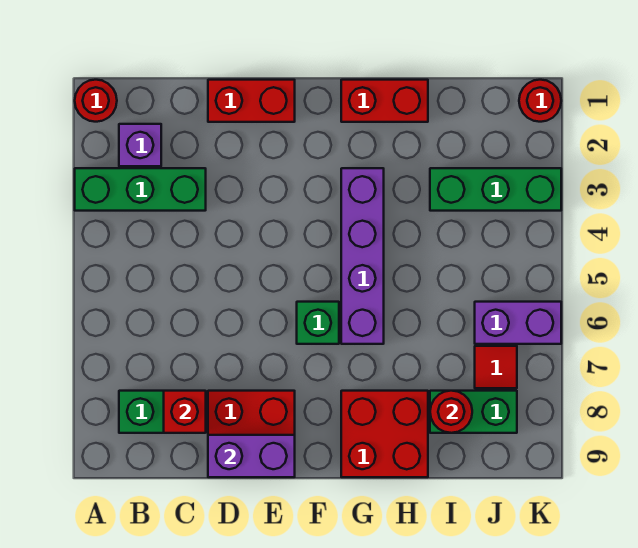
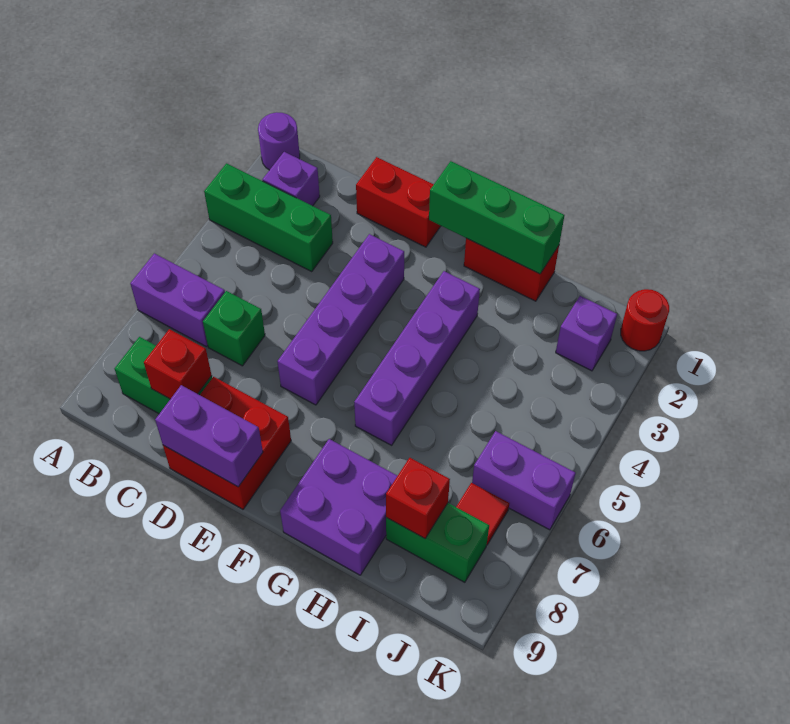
red round brick A1 level 1 -> purple round brick A1 level 1
none -> purple brick A6:B6 level 1
none -> purple brick E3:E6 level 1
green brick F6 level 1 -> green brick C6 level 1
red brick G8:H9 level 1 -> purple brick G8:H9 level 1
green brick I3:K3 level 1 -> green brick F1:H1 level 2
red round brick I8 level 2 -> red brick I8 level 2
none -> purple brick J2 level 1

